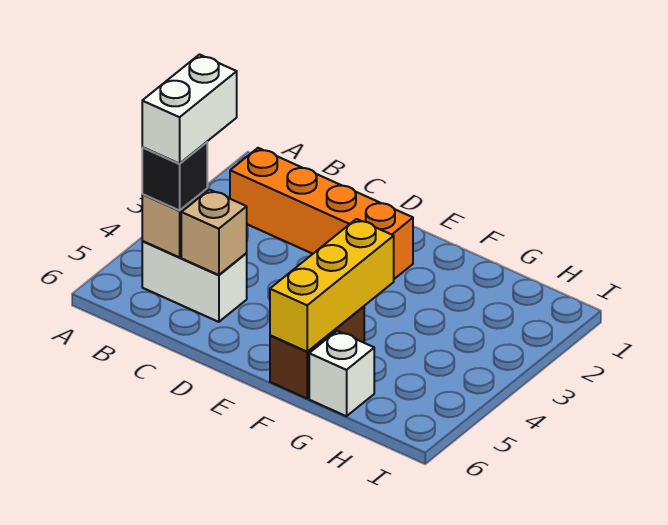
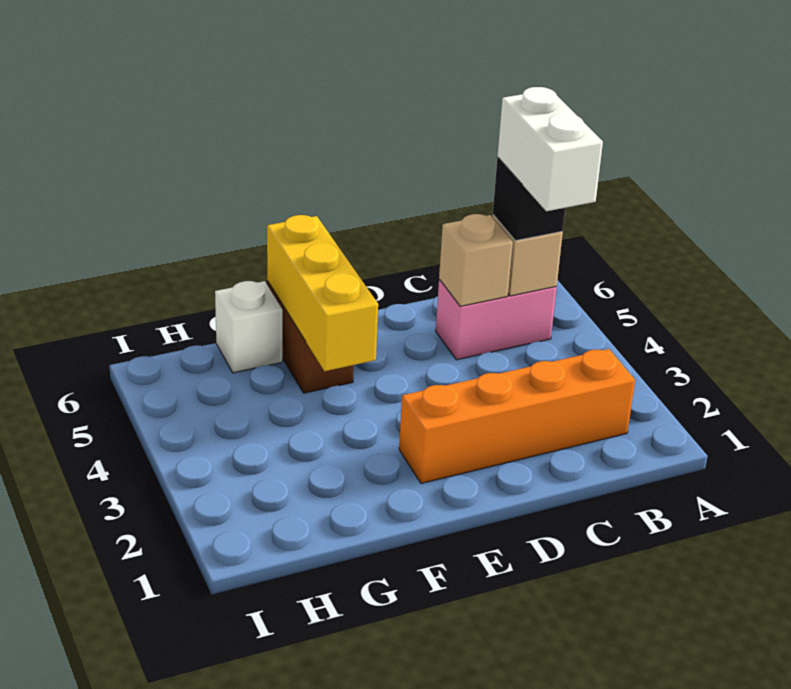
white brick B5:C5 level 1 -> pink brick B5:C5 level 1

